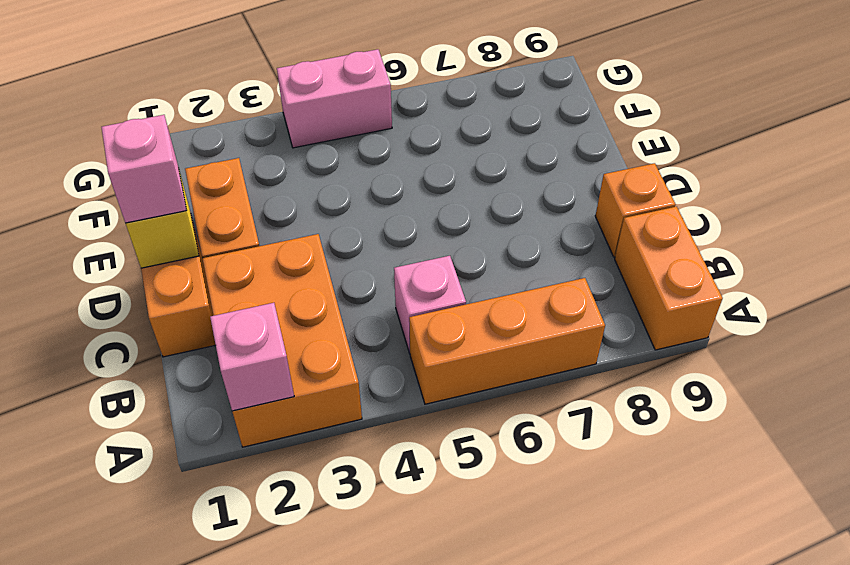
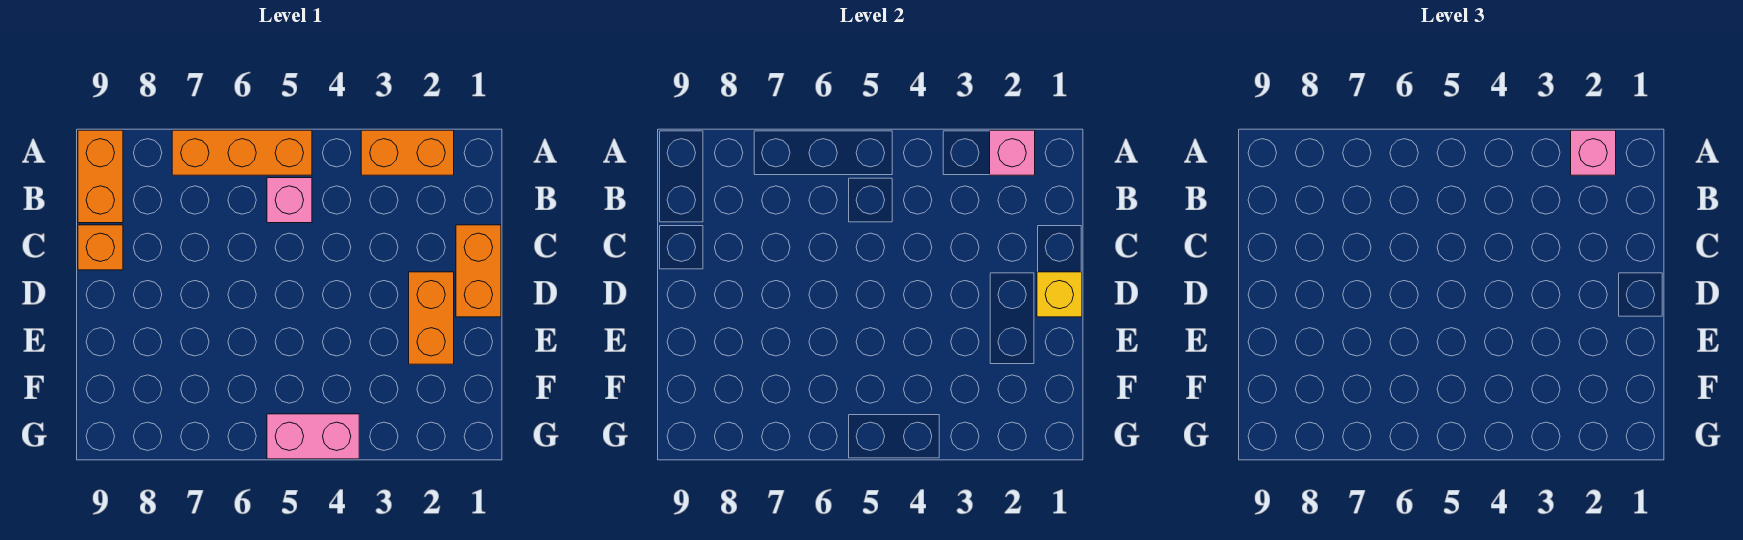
orange brick A2:C3 level 1 -> orange brick A2:A3 level 1
pink brick D1 level 3 -> pink brick A2 level 3

